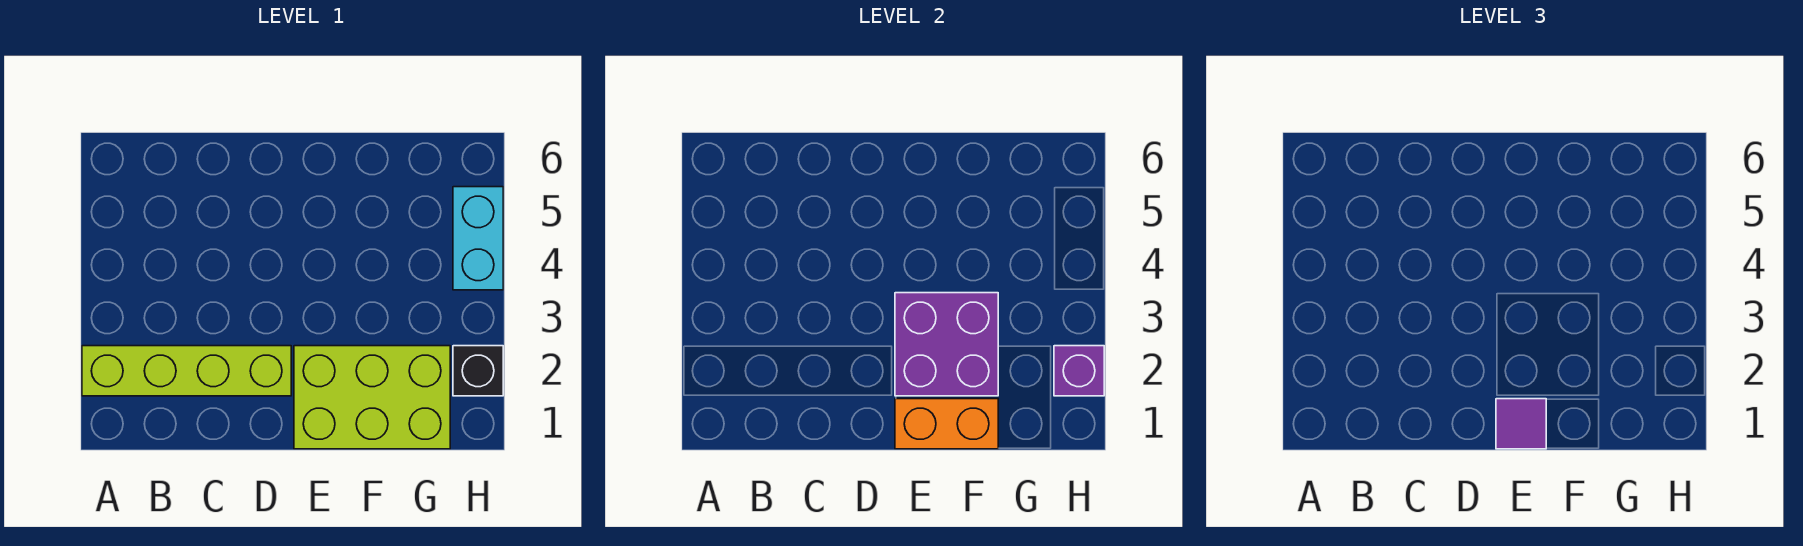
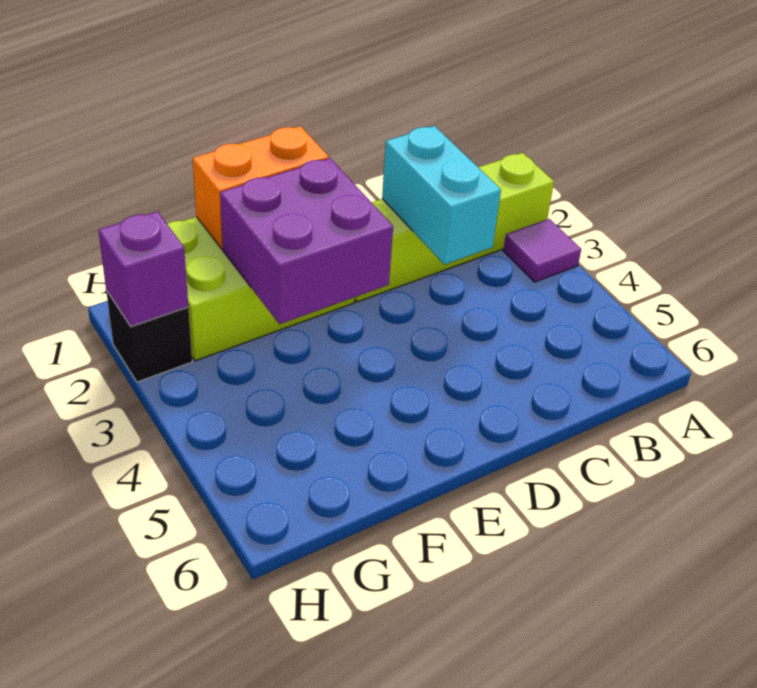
purple tile E1 level 3 -> purple tile A3 level 1
cyan brick H4:H5 level 1 -> cyan brick C2:C3 level 2

